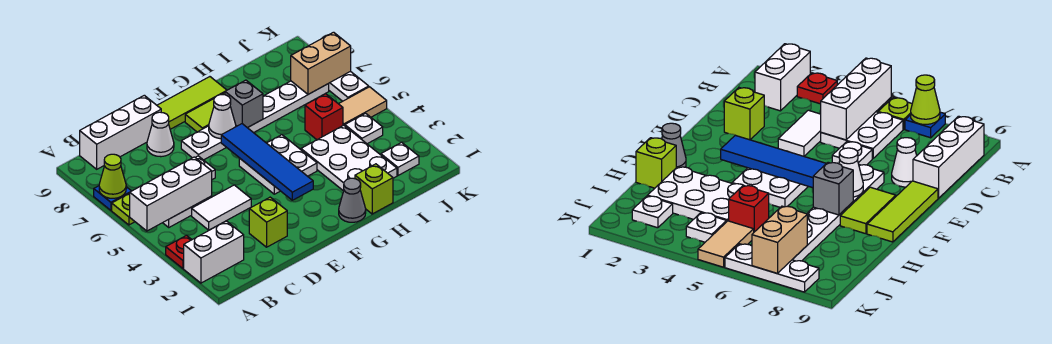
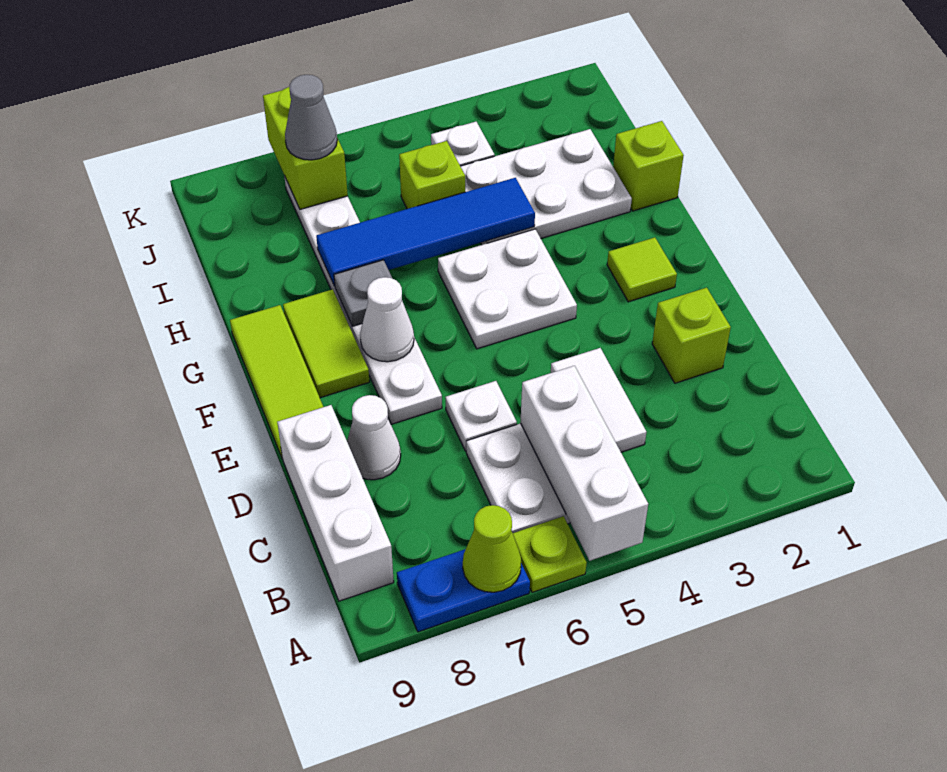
white brick A2:B2 level 1 -> none
red plate A3 level 1 -> none
blue plate A7 level 1 -> blue plate A7:A8 level 1
none -> lime tile F2 level 1
blue tile F3:F6 level 2 -> blue tile H4:H7 level 2
grey cone G1 level 1 -> grey cone J7 level 3
grey brick G7 level 2 -> grey plate G7 level 2
red brick I5 level 1 -> lime brick I5 level 1
white plate J2 level 1 -> none
tan tile J5:K5 level 1 -> none
tan brick J7:K7 level 2 -> lime brick J7:K7 level 2
white plate K6:K8 level 1 -> none

